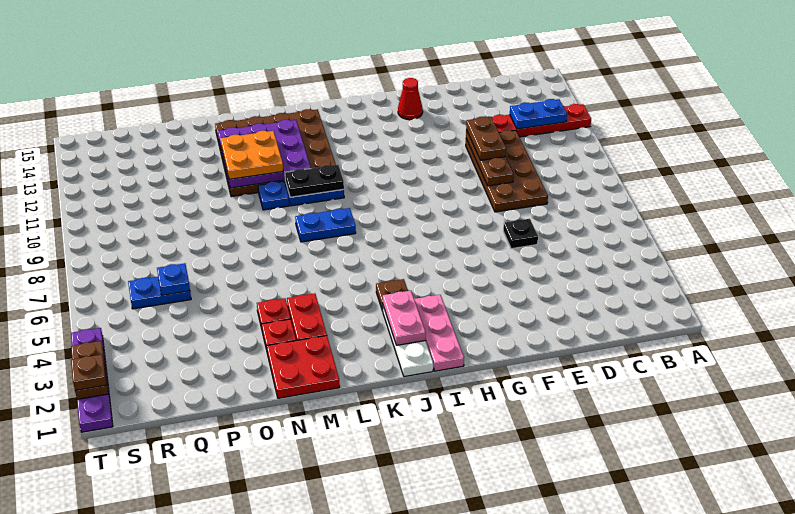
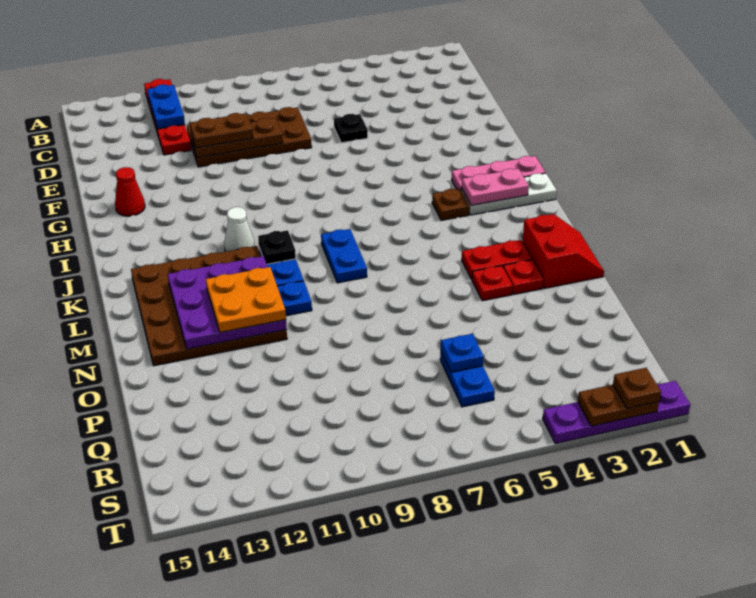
none -> white cone J11 level 1
black plate K10:L10 level 2 -> black plate K10 level 2
red plate M1:N2 level 1 -> red slope M1:N2 level 1 top 2

